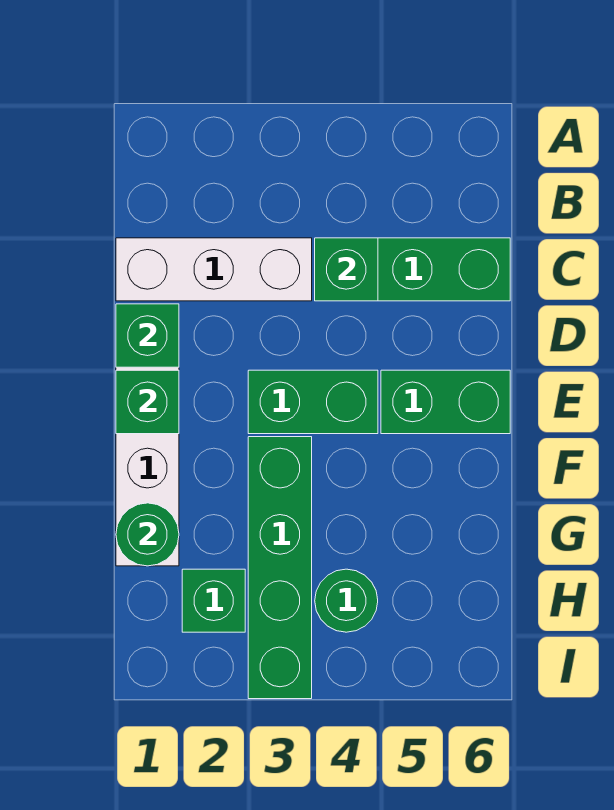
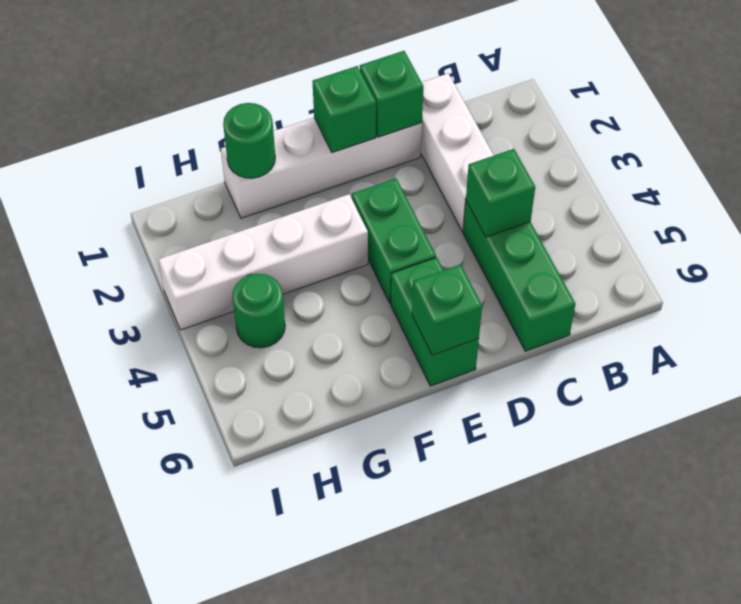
green brick F3:I3 level 1 -> white brick F3:I3 level 1
green brick H2 level 1 -> green brick E6 level 2

